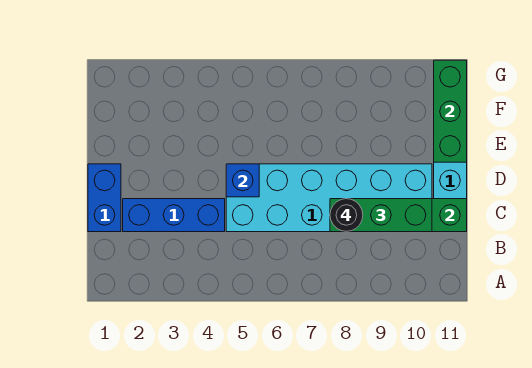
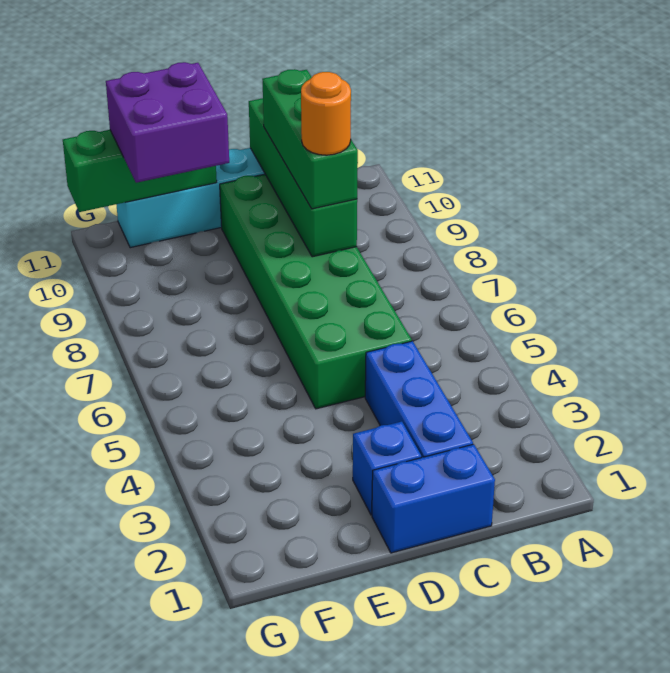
cyan brick C5:D10 level 1 -> green brick C5:D10 level 1
black round brick C8 level 4 -> orange round brick C8 level 4
blue brick D5 level 2 -> blue brick D2 level 1
none -> purple brick E10:F11 level 3

